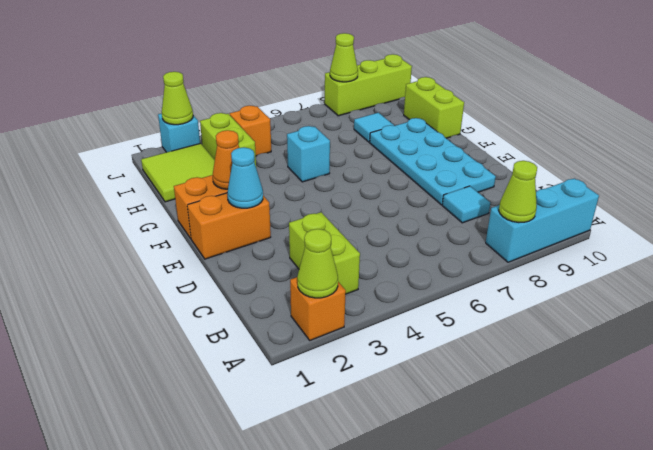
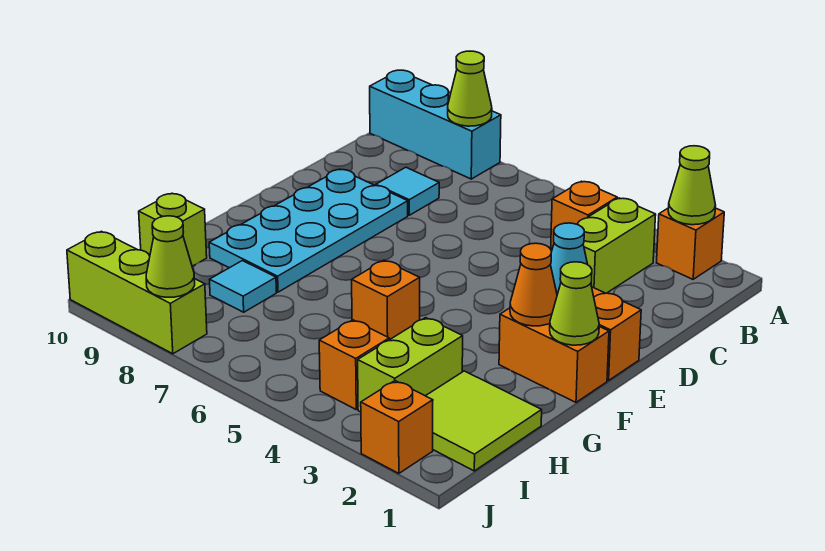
none -> orange brick B4 level 1
cyan brick G5 level 1 -> orange brick G5 level 1
lime brick G10:H10 level 1 -> lime brick H10 level 1
cyan brick J2 level 1 -> orange brick J2 level 1
lime cone J2 level 2 -> lime cone F1 level 2

